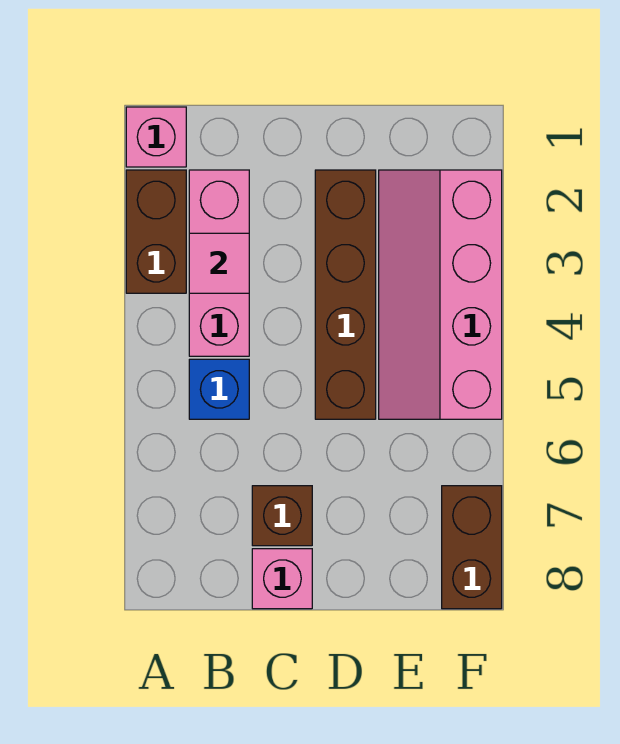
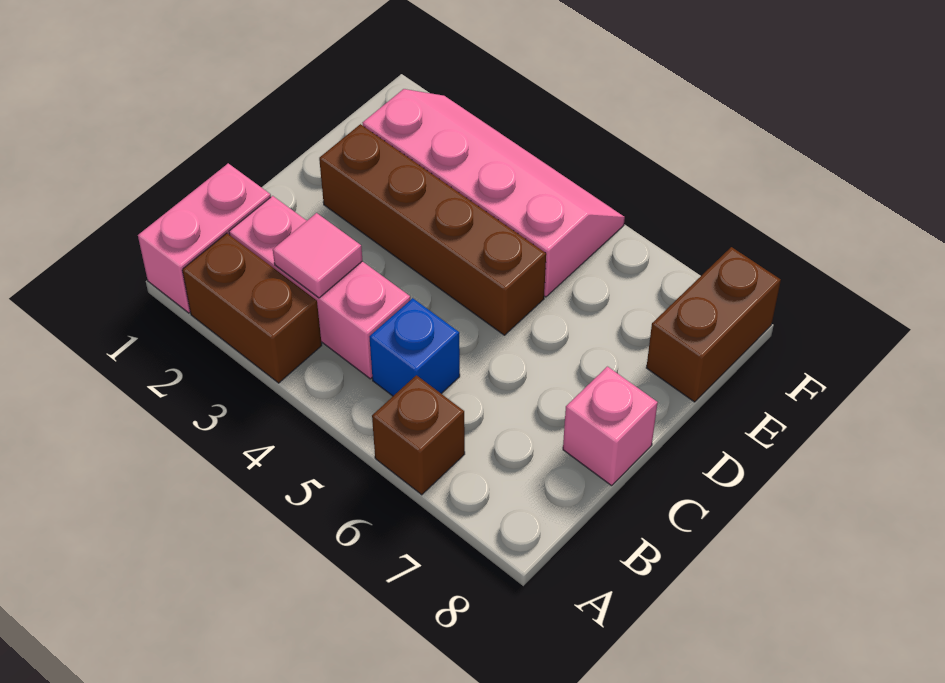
pink brick A1 level 1 -> pink brick A1:B1 level 1
brown brick C7 level 1 -> brown brick A6 level 1
pink slope E2:F5 level 1 top F -> pink slope E2:F5 level 1 top E
brown brick F7:F8 level 1 -> brown brick E8:F8 level 1

